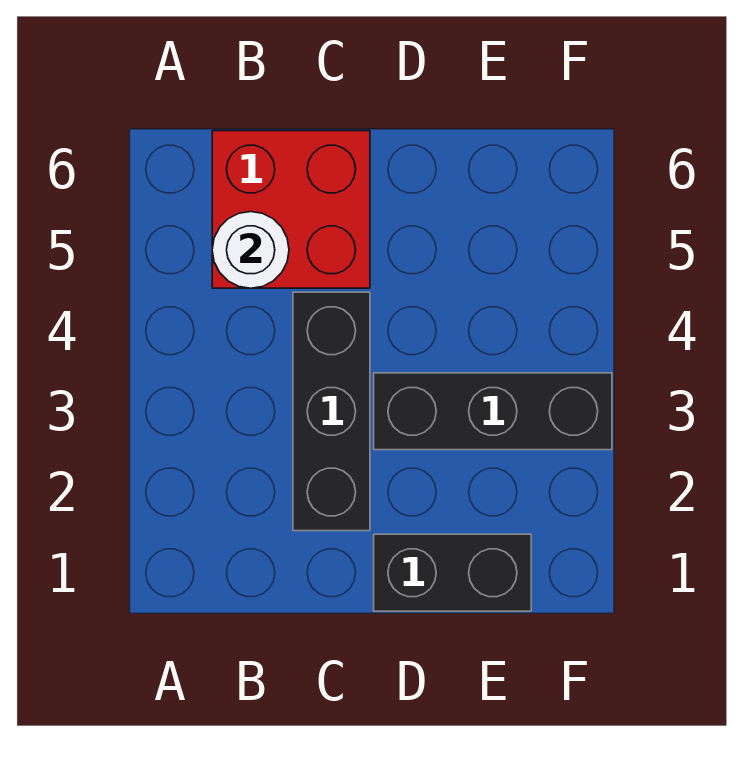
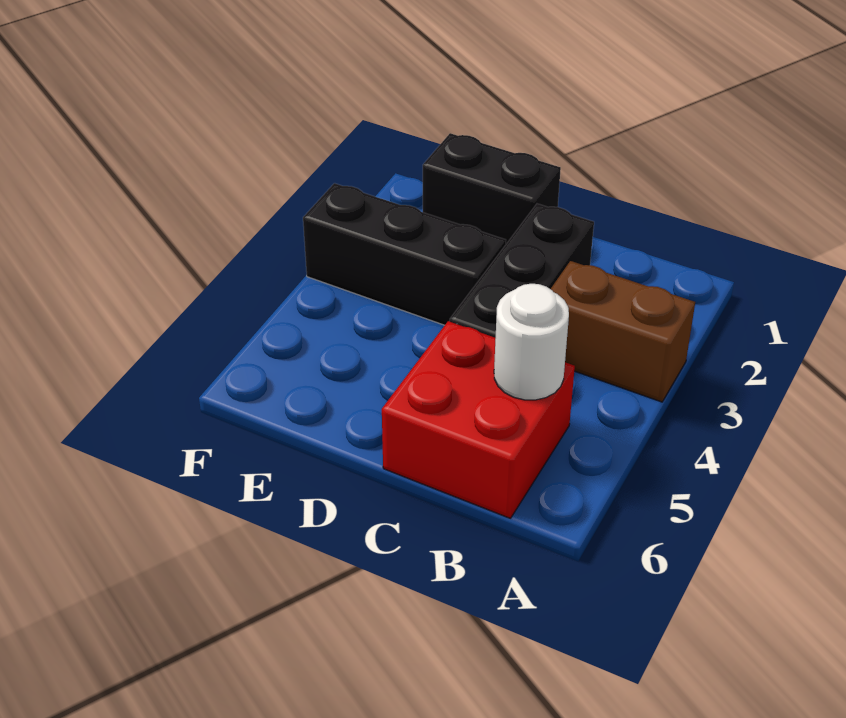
none -> brown brick A3:B3 level 1

